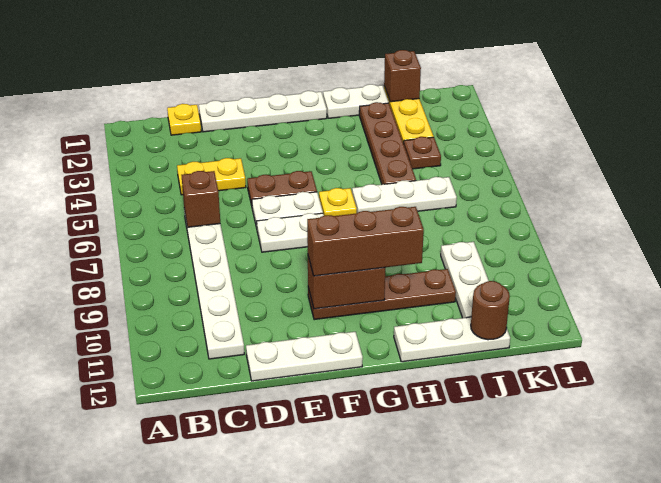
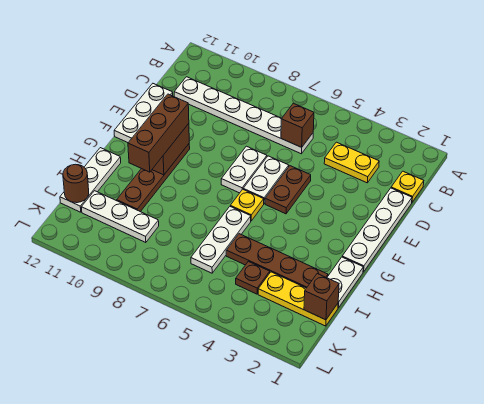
yellow plate C4:D4 level 1 -> yellow plate C3:C4 level 1

